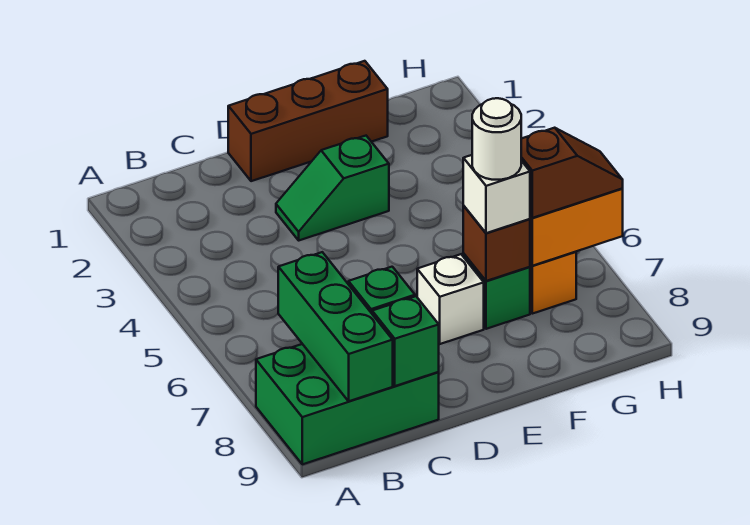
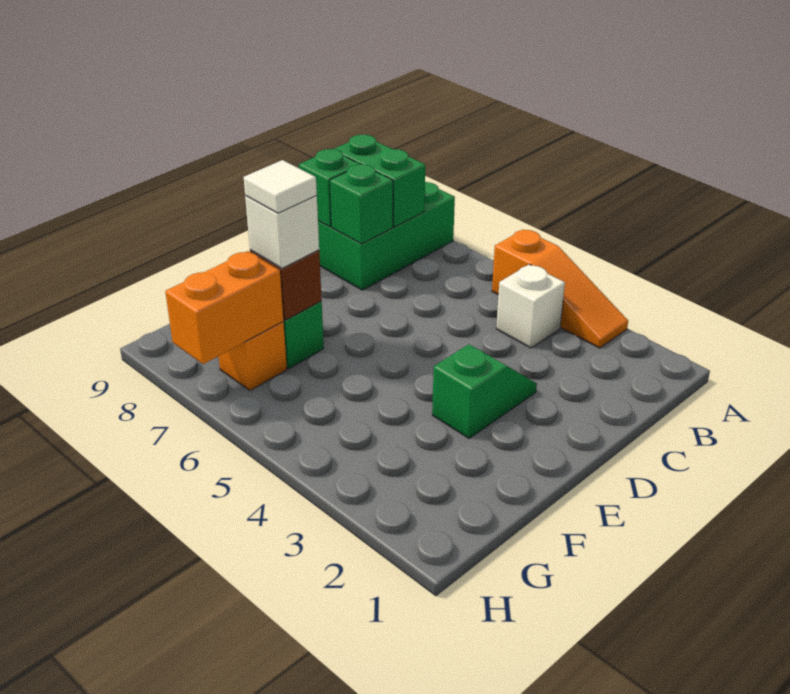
none -> orange slope A3:A5 level 1 top 5
green brick B7:B9 level 2 -> green brick B8:B9 level 2
brown brick D1:F1 level 1 -> none
white brick E7 level 1 -> white brick B4 level 1
white round brick F7 level 4 -> white tile F7 level 4
brown slope G7:H7 level 3 top G -> none

